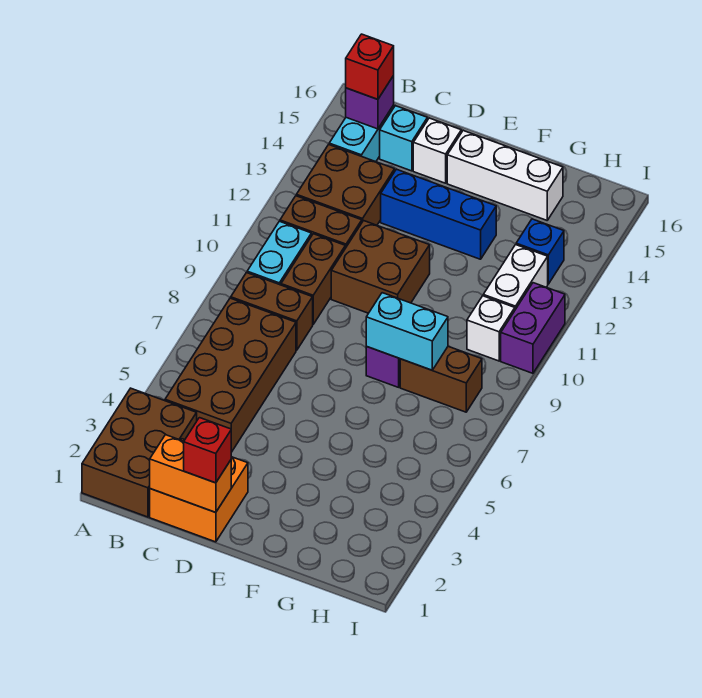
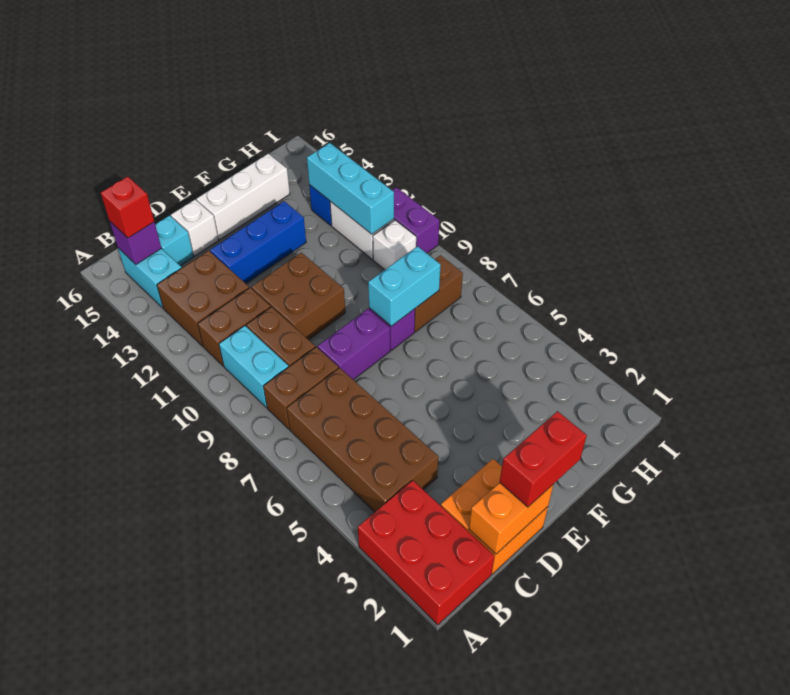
brown brick A1:B3 level 1 -> red brick A1:B3 level 1
red brick D1 level 3 -> red brick D1:E1 level 3
none -> purple brick D8:E8 level 1
none -> cyan brick H11:H13 level 2

